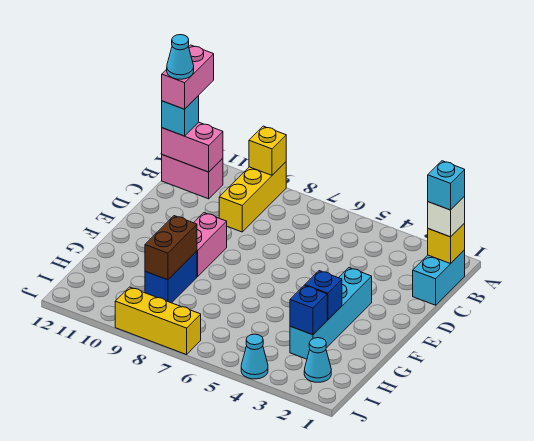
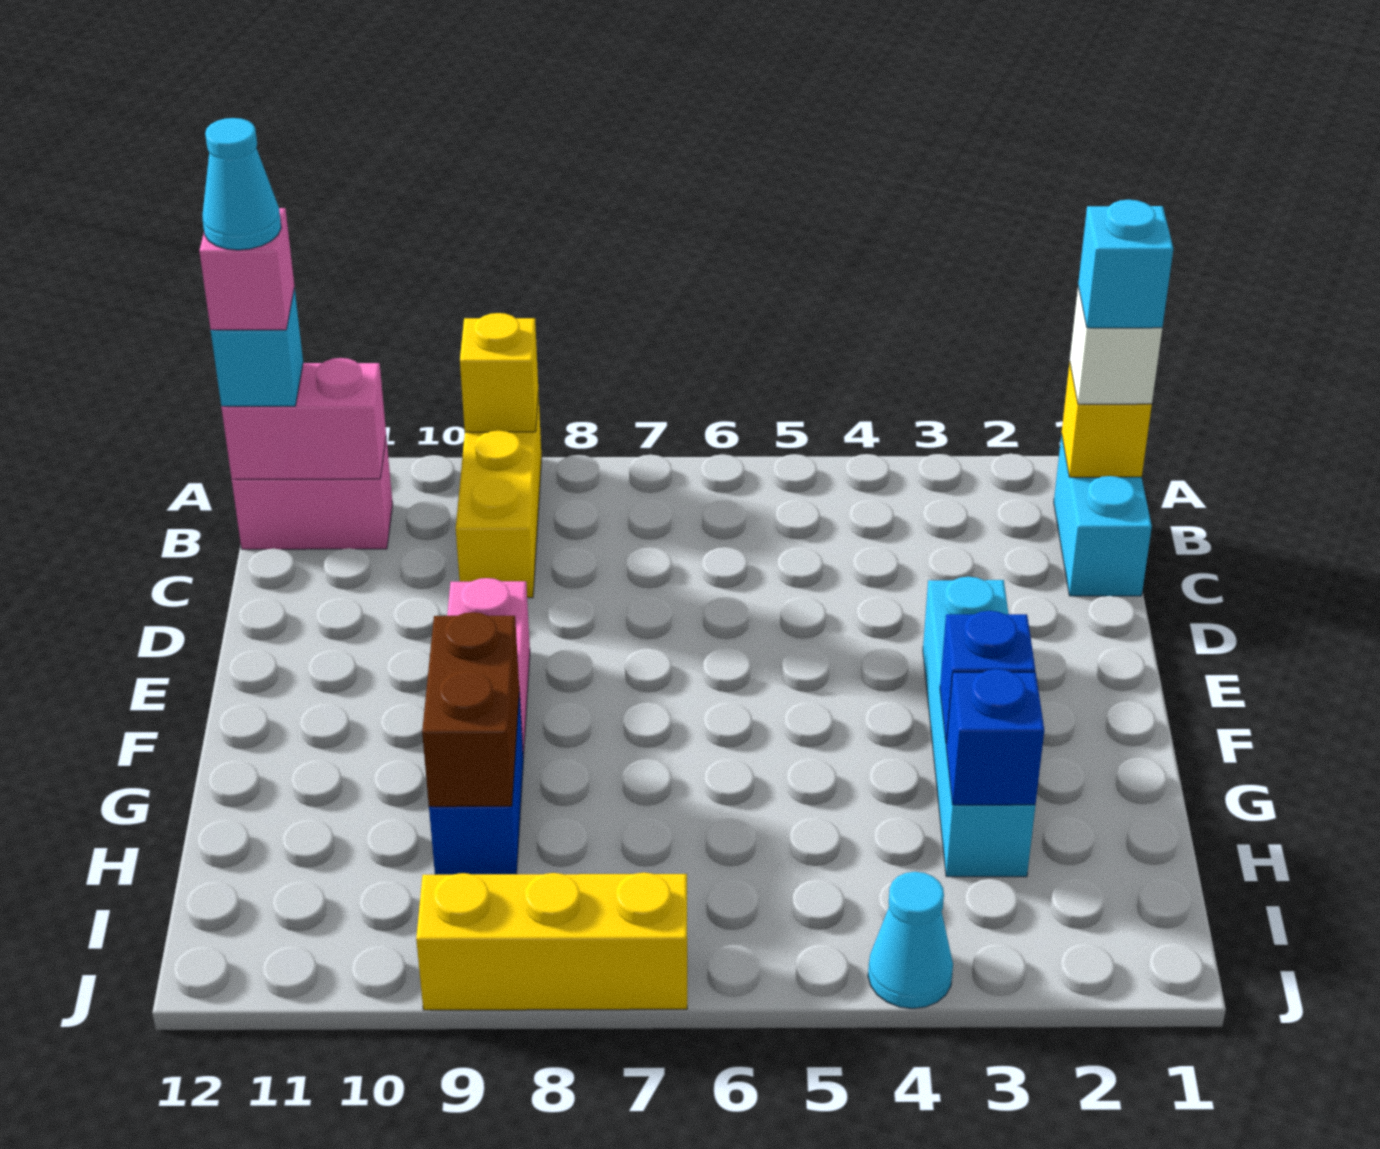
pink brick A12:B12 level 4 -> pink brick B12 level 4
cyan cone I2 level 1 -> none

